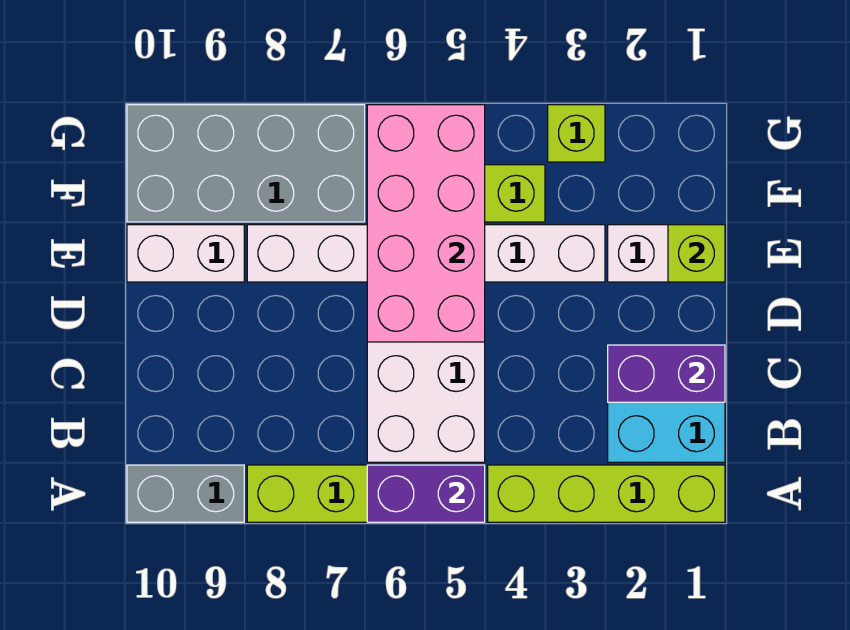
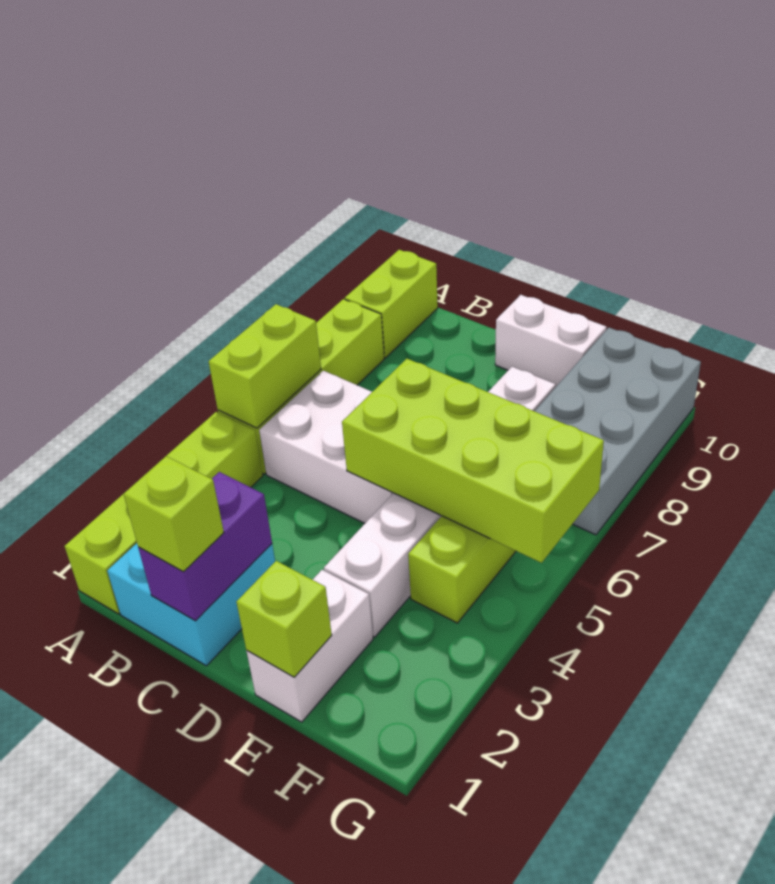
purple brick A5:A6 level 2 -> lime brick A5:A6 level 2
grey brick A9:A10 level 1 -> lime brick A9:A10 level 1
pink brick D5:G6 level 2 -> lime brick D5:G6 level 2
white brick E9:E10 level 1 -> white brick D10:E10 level 1
lime brick G3 level 1 -> lime brick C1 level 3

